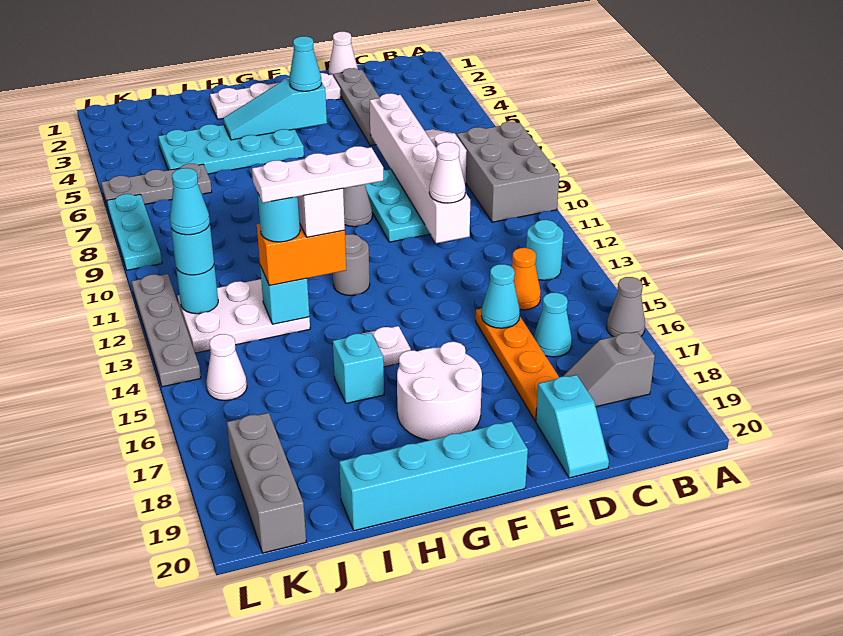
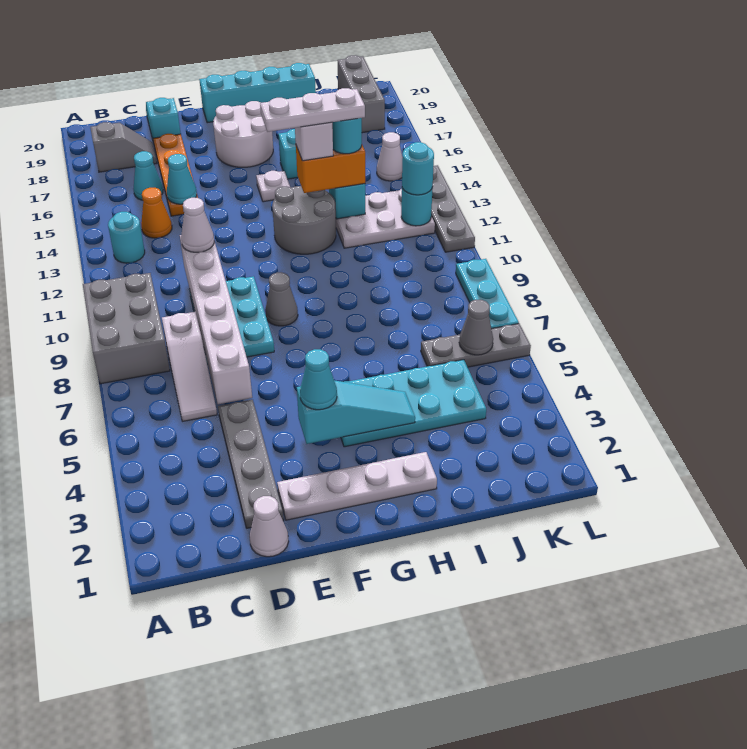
grey cone A16 level 1 -> grey cone K6 level 2
grey round brick G12 level 1 -> grey round brick G12:H13 level 1
cyan cone K12 level 4 -> none

